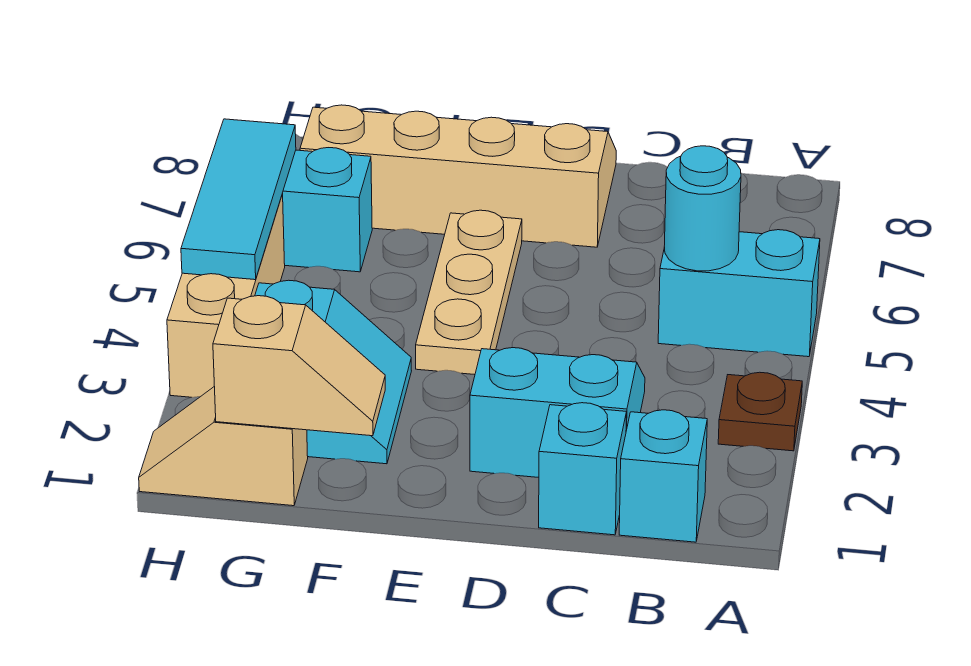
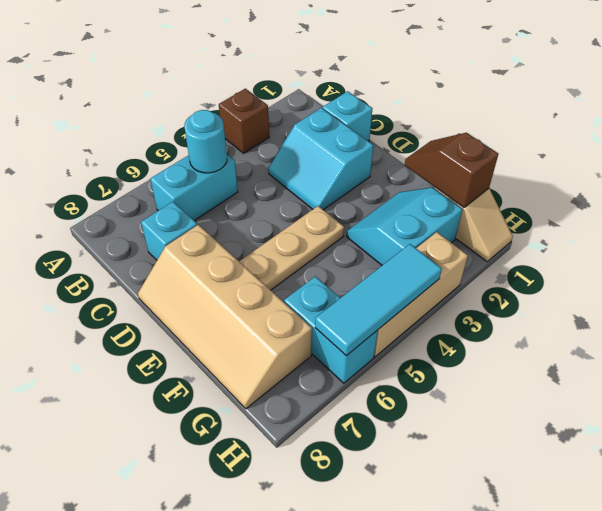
brown plate A3 level 1 -> brown brick A3 level 1
cyan brick A5:B5 level 1 -> cyan brick B5:B6 level 1
cyan brick B1 level 1 -> cyan brick C7 level 1
tan slope F1:G1 level 2 top G -> brown slope F1:G1 level 2 top G

